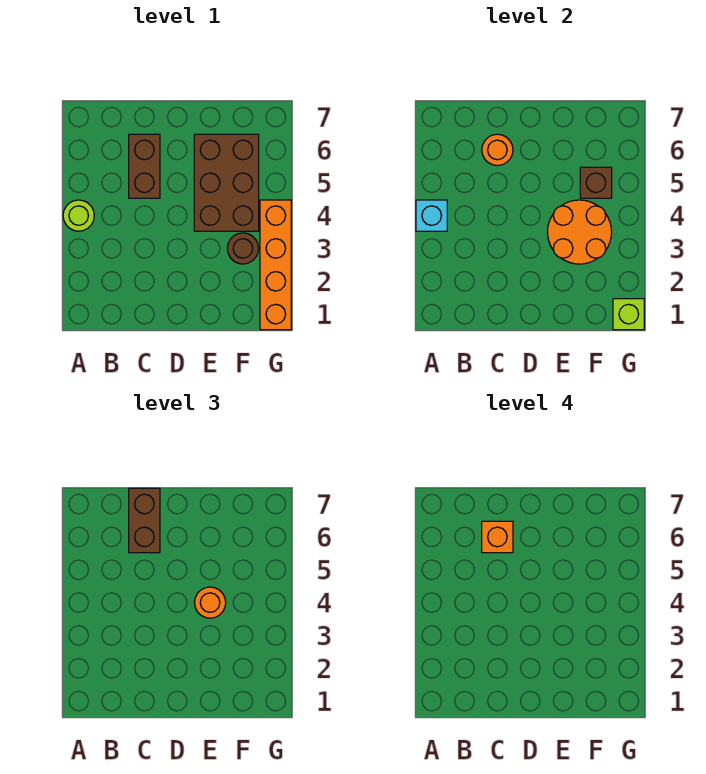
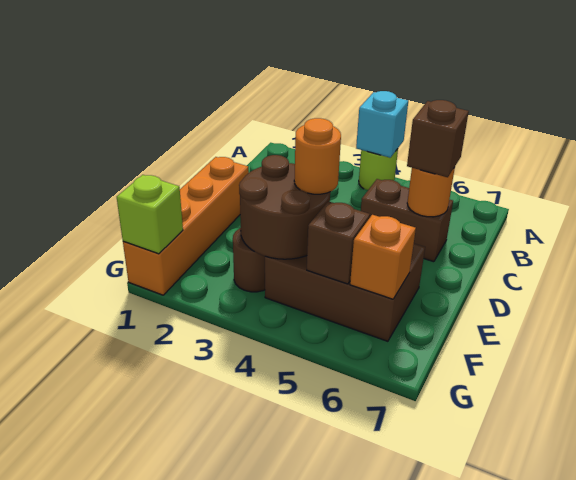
brown brick C6:C7 level 3 -> brown brick C6 level 3
orange brick C6 level 4 -> orange brick F6 level 2
orange round brick E3:F4 level 2 -> brown round brick E3:F4 level 2
orange brick G1:G4 level 1 -> orange brick D1:G1 level 1

